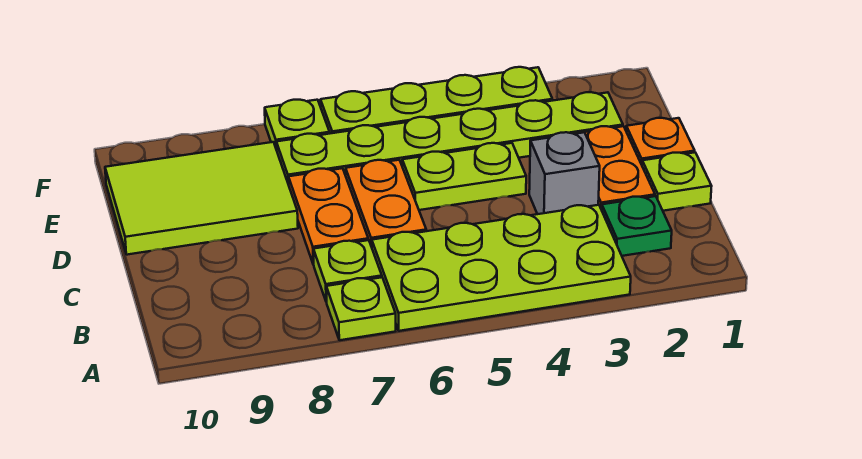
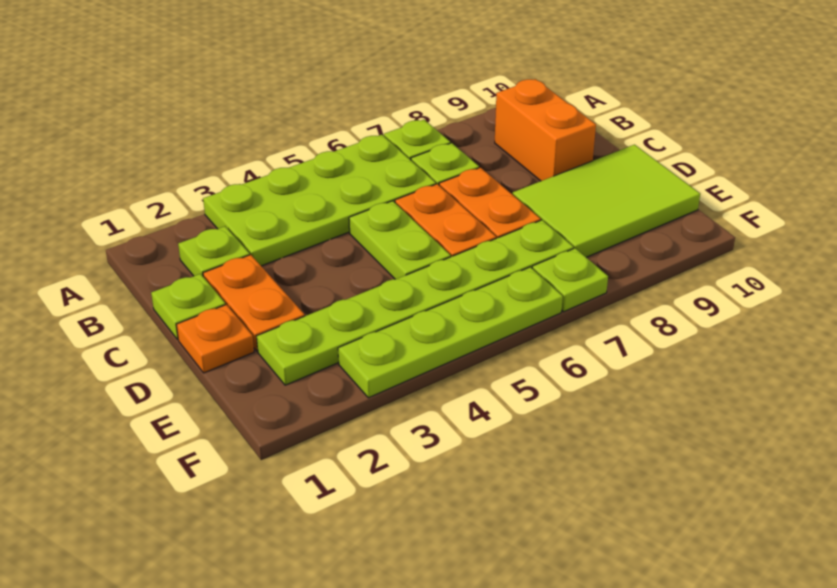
green plate B2 level 1 -> lime plate B2 level 1
none -> orange brick B9:C9 level 1
grey brick C3 level 1 -> none
lime plate D4:D5 level 1 -> lime plate C5:D5 level 1

